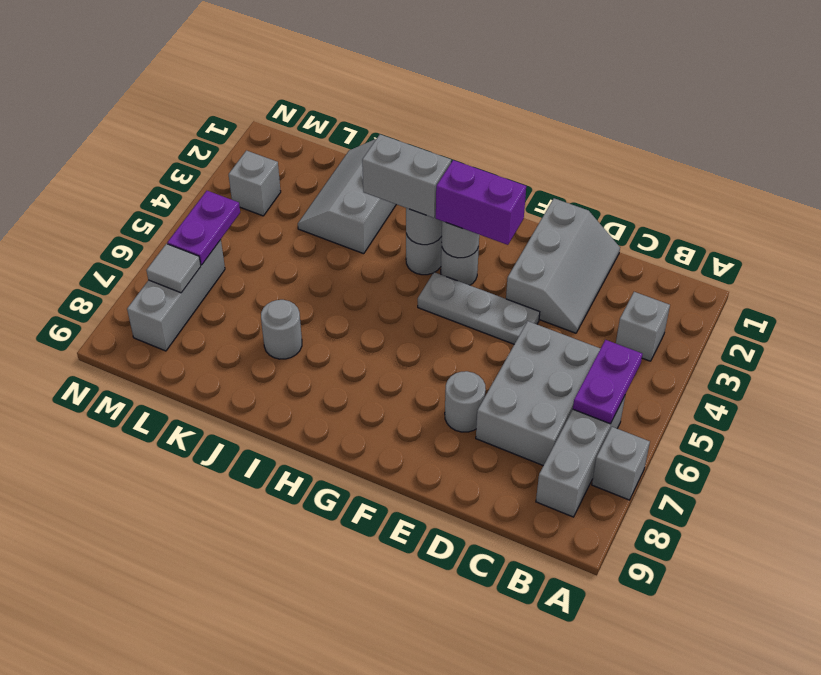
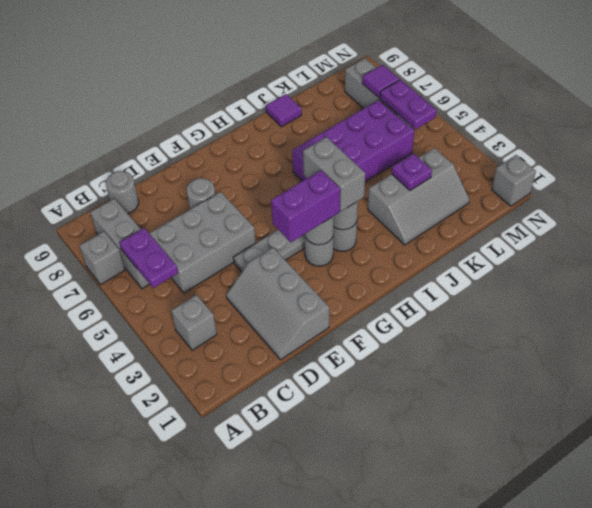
grey brick C5:D7 level 1 -> grey brick C5:E6 level 1
grey brick H3:I3 level 3 -> grey brick H3:H4 level 3
none -> purple brick I5:L6 level 1
grey slope J1:K3 level 1 top J -> grey slope J2:L3 level 1 top 3
grey round brick J7 level 1 -> grey round brick C9 level 1
none -> purple tile J9 level 1
none -> purple plate K3 level 2
grey brick M3 level 1 -> grey brick N1 level 1
grey tile M7 level 2 -> purple tile M7 level 2

